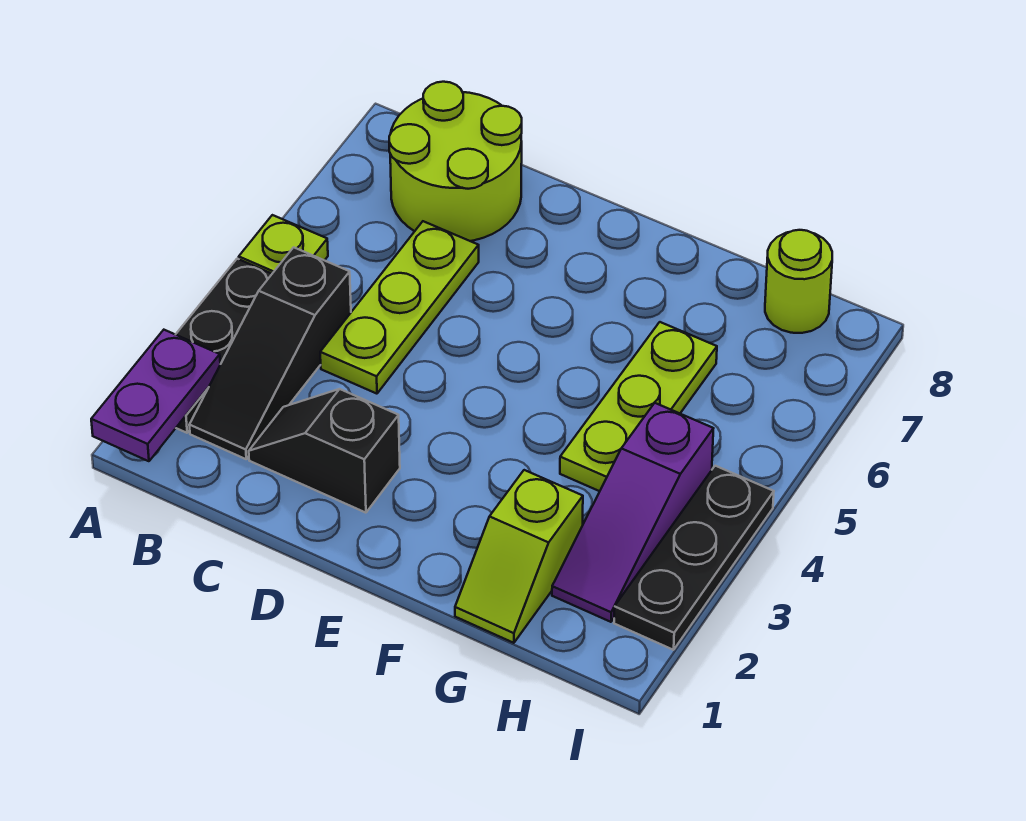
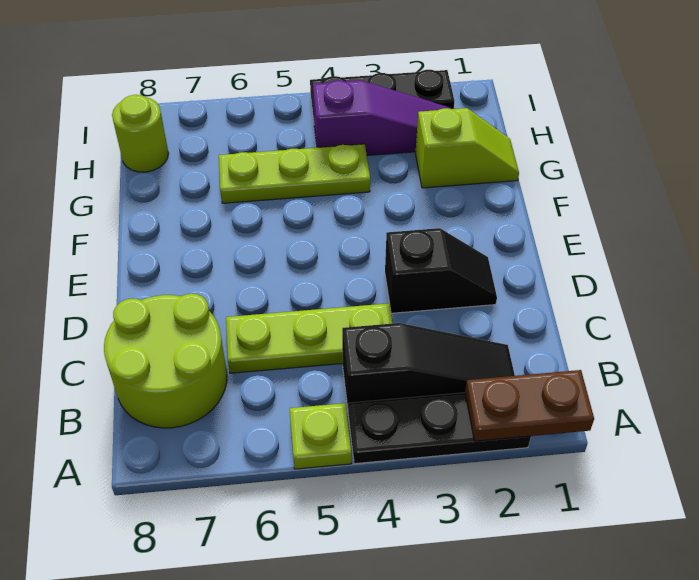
purple plate A1:A2 level 2 -> brown plate A1:A2 level 2
black slope C2:D2 level 1 top D -> black slope D2:D3 level 1 top 3

